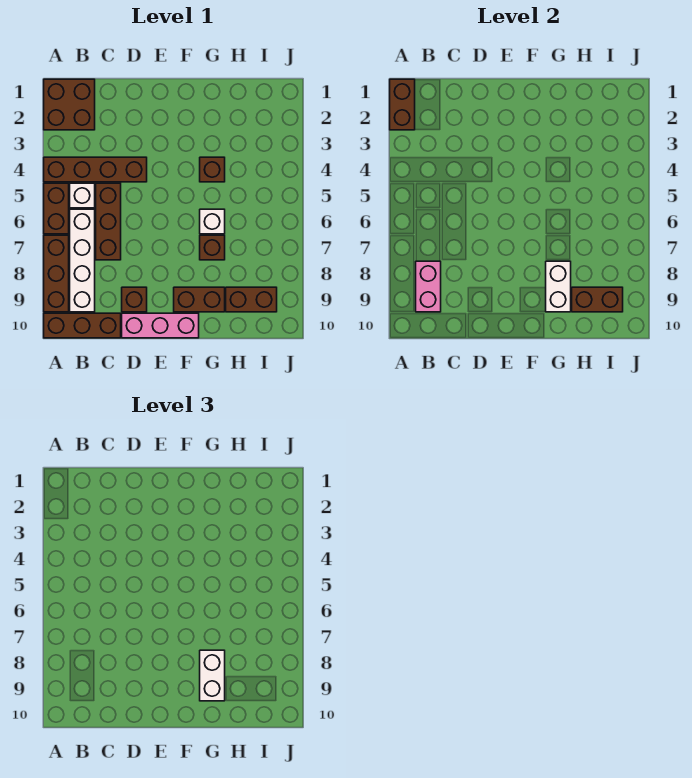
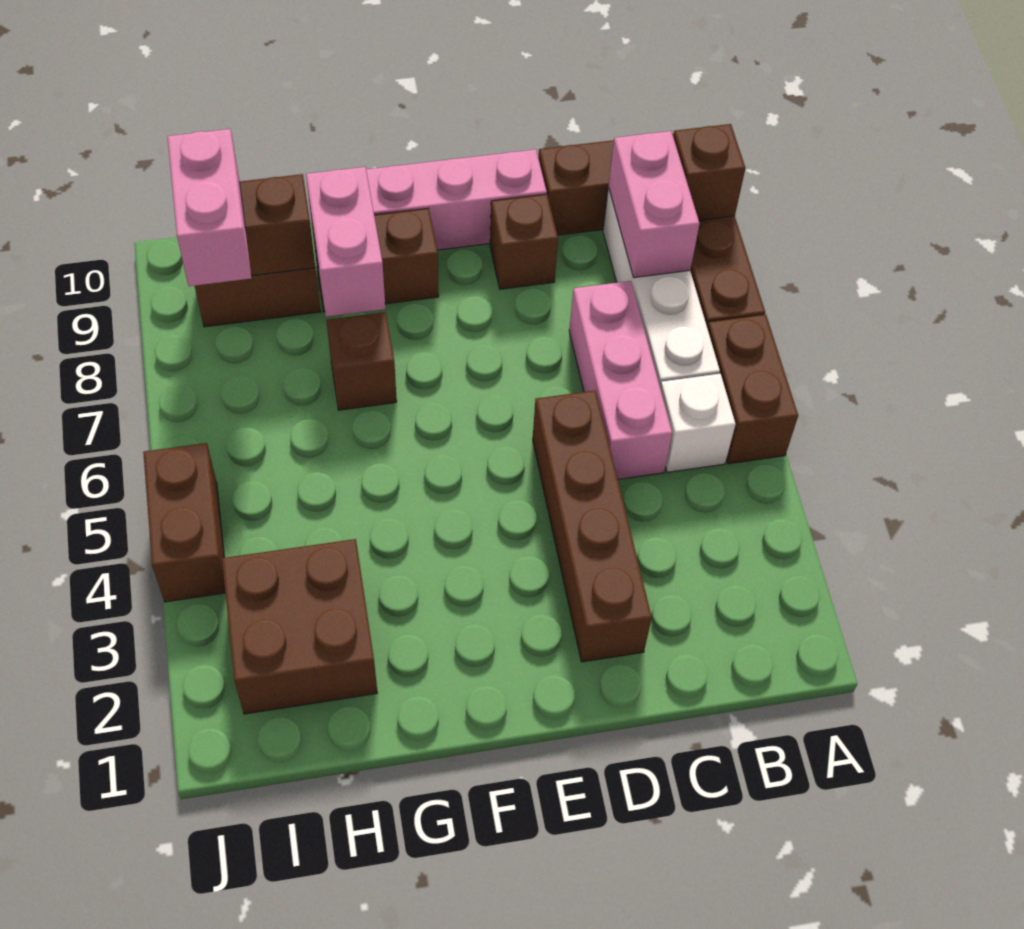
brown brick A1:B2 level 1 -> brown brick H2:I3 level 1
brown brick A1:A2 level 2 -> brown brick J4:J5 level 1
brown brick A4:D4 level 1 -> brown brick D2:D5 level 1
brown brick C5:C7 level 1 -> pink brick C5:C7 level 1
brown brick G4 level 1 -> brown brick A9 level 2
white brick G6 level 1 -> none
white brick G8:G9 level 2 -> pink brick G8:G9 level 2
white brick G8:G9 level 3 -> none
none -> pink brick I8:I9 level 3

